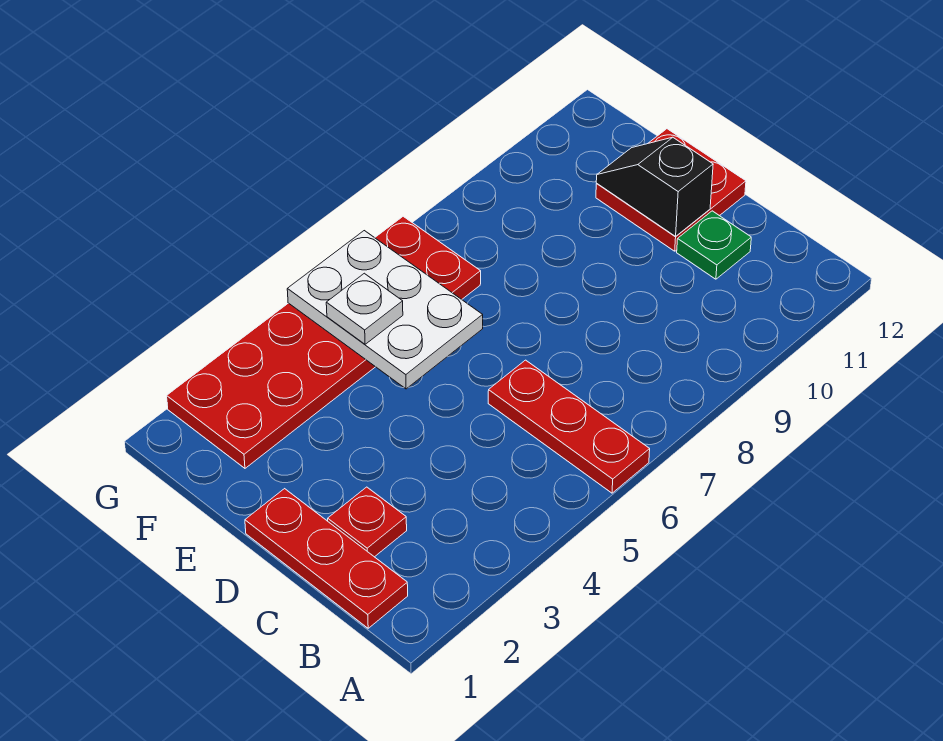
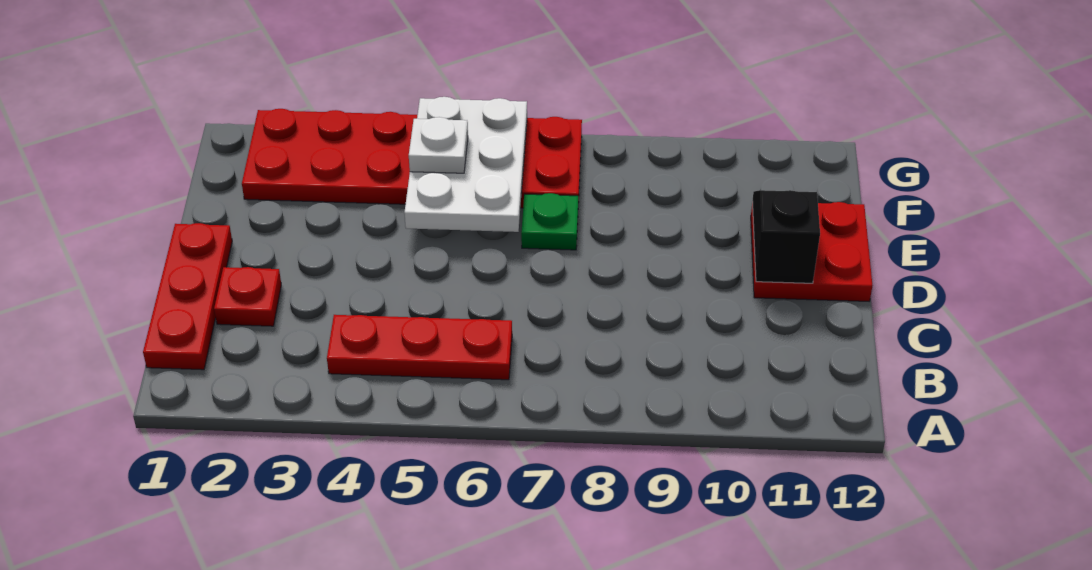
red plate A6:C6 level 1 -> red plate B4:B6 level 1
green plate C11 level 1 -> green plate E7 level 1

